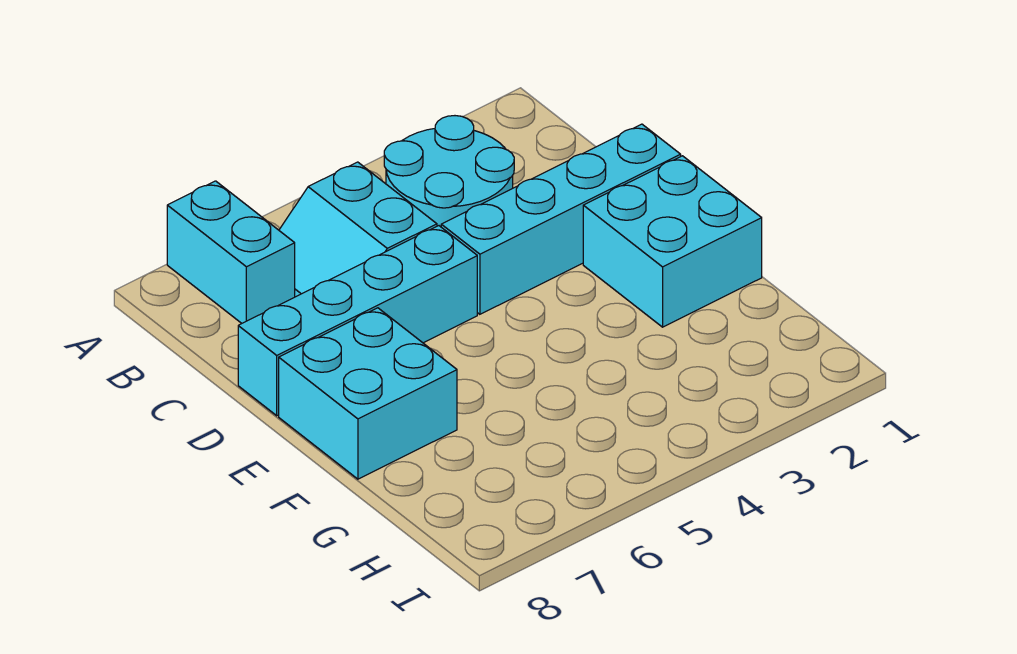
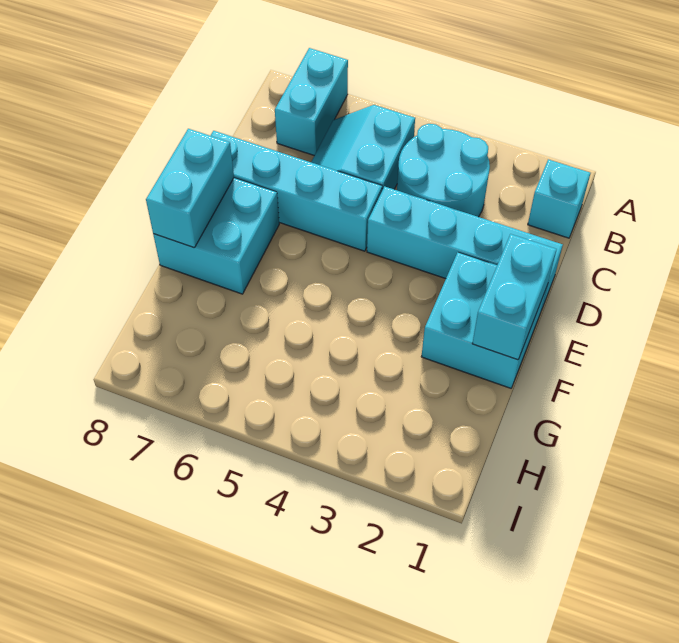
none -> cyan brick B1 level 1
none -> cyan brick E1:F1 level 2
none -> cyan brick E8:F8 level 2

